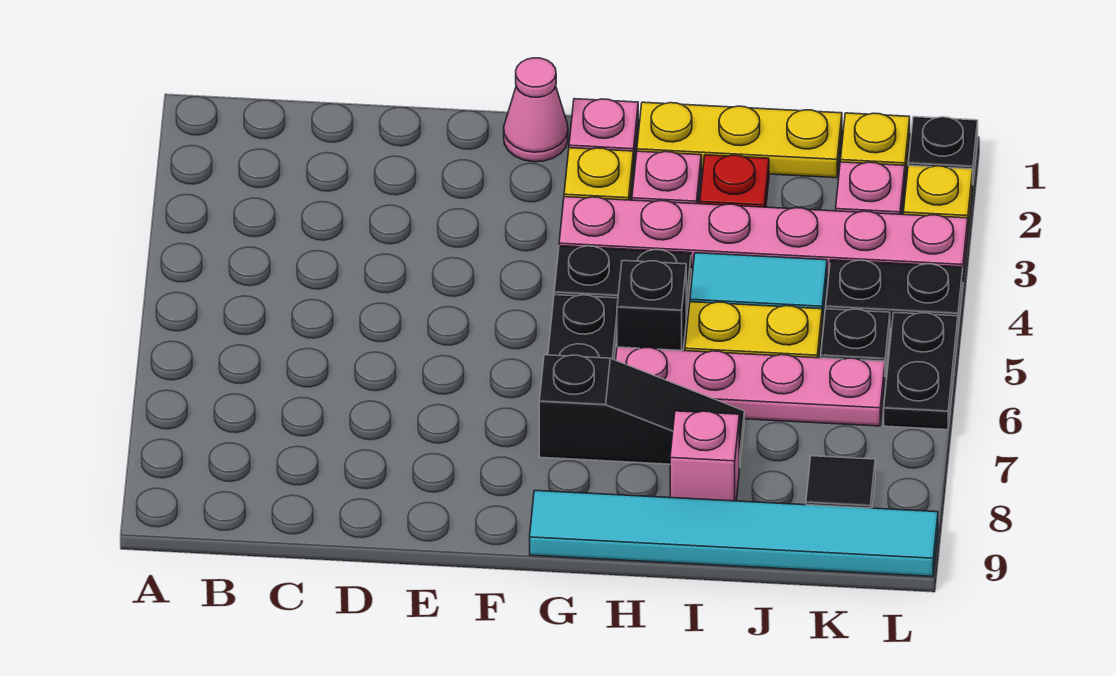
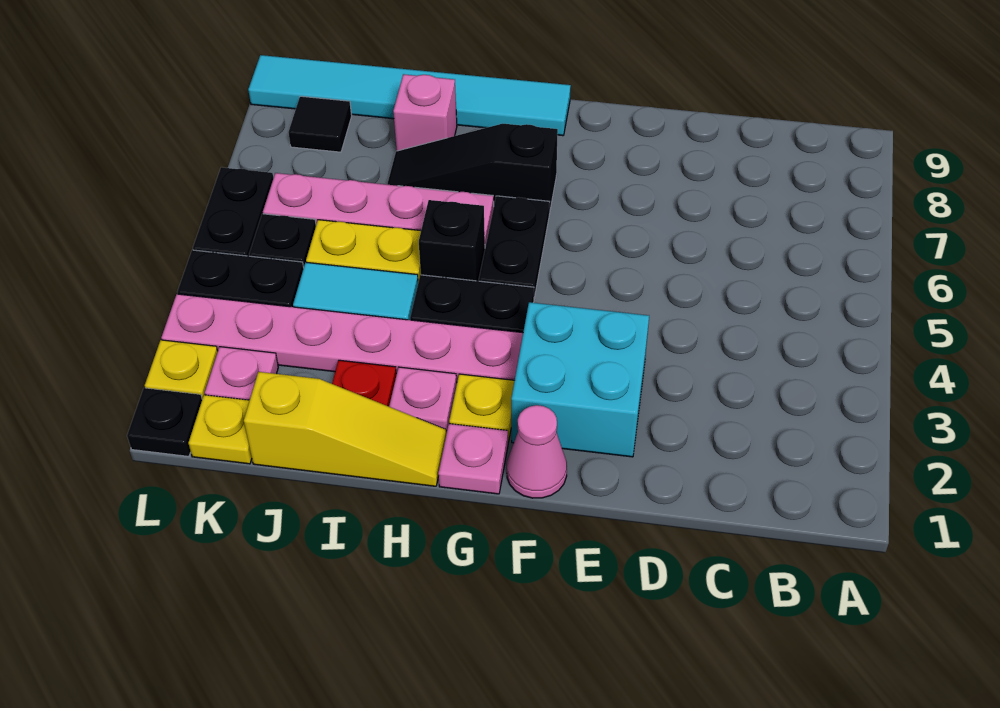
none -> cyan brick E2:F3 level 1
yellow plate H1:J1 level 1 -> yellow slope H1:J1 level 1 top J

